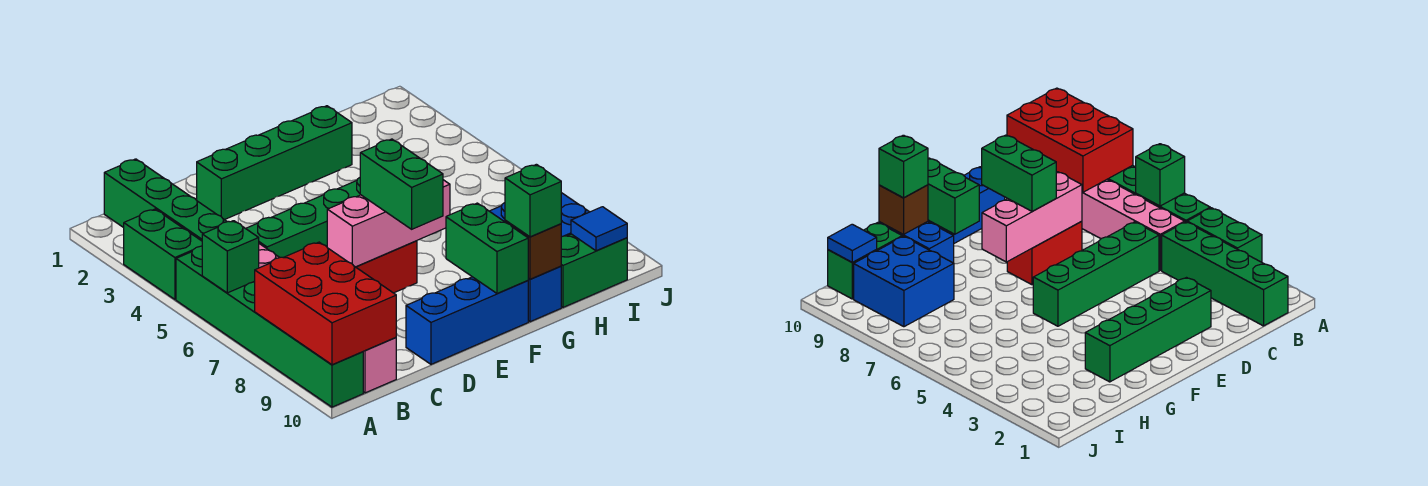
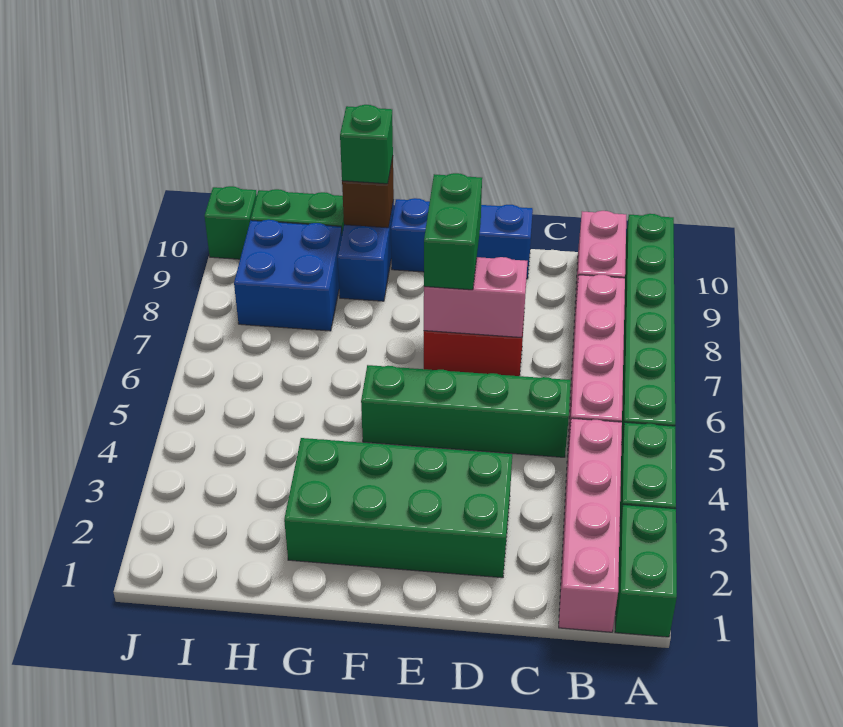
green brick A6 level 2 -> green brick J10 level 1
red brick A8:B10 level 2 -> none
green brick B1:B4 level 1 -> pink brick B1:B4 level 1
green brick D2:G2 level 1 -> green brick D2:G3 level 1
pink brick D7:F7 level 2 -> pink brick D7:E7 level 2
green brick F9:F10 level 2 -> green brick A1:A2 level 1
blue tile I10 level 2 -> none

